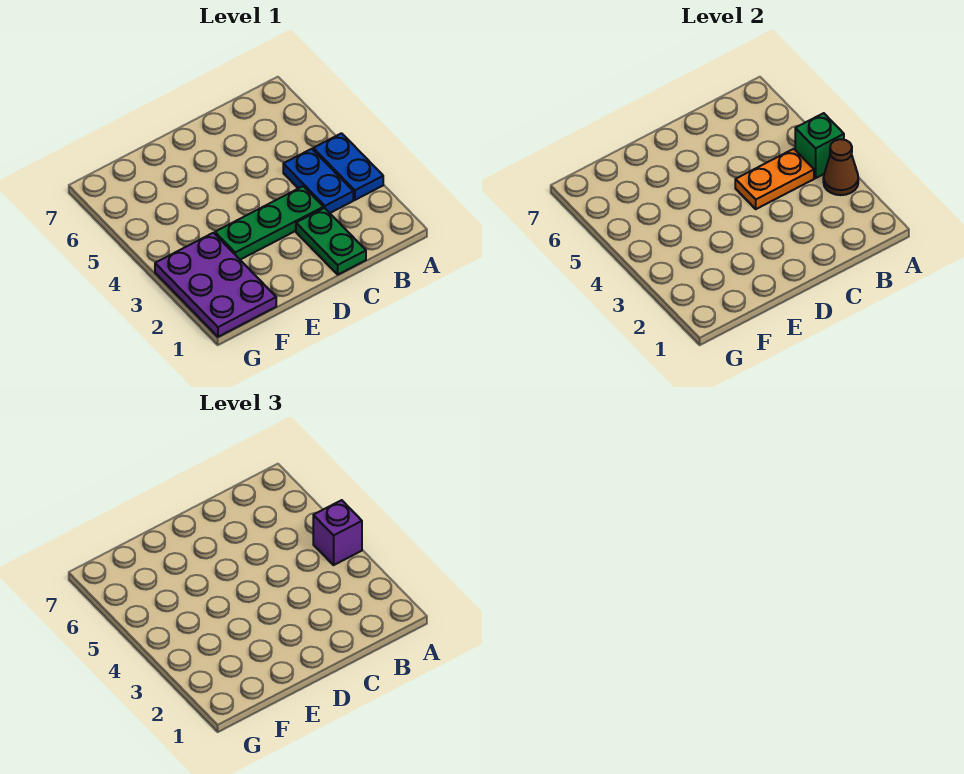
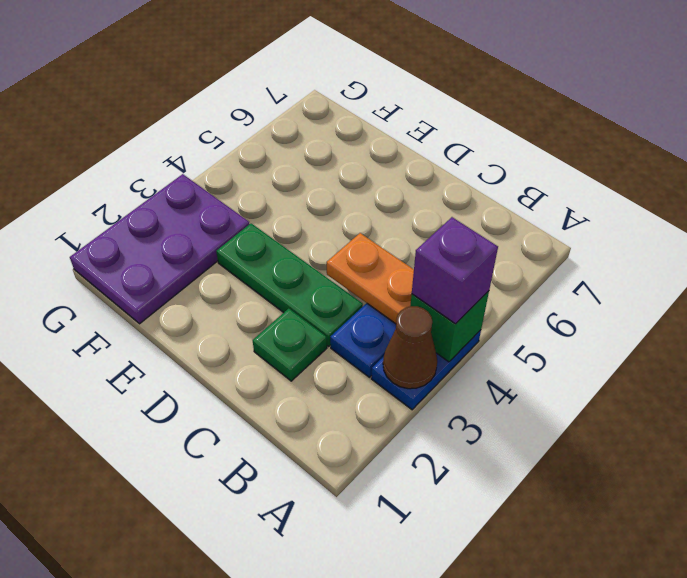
green plate C1:C2 level 1 -> green plate C2 level 1

